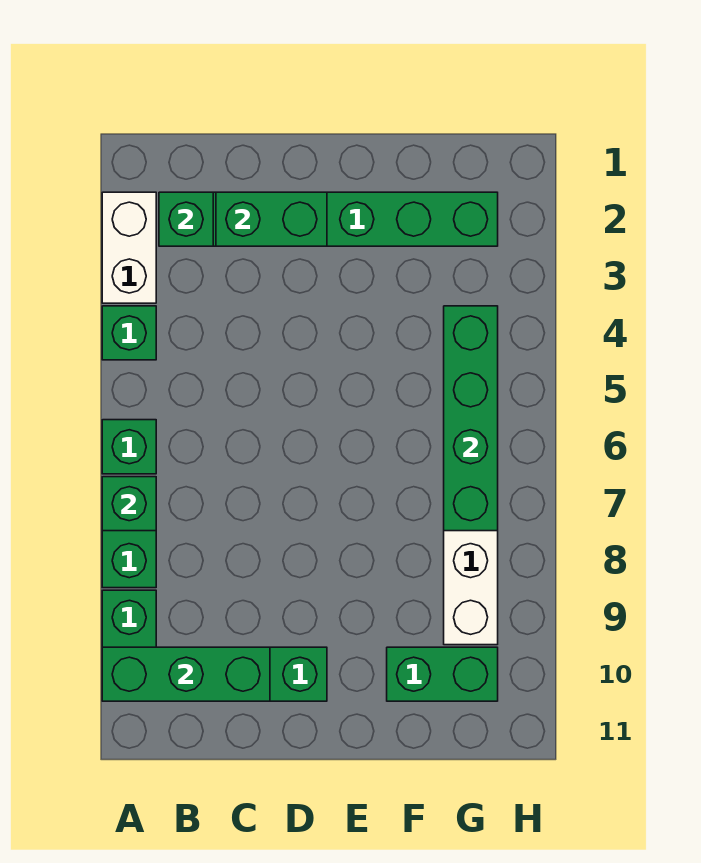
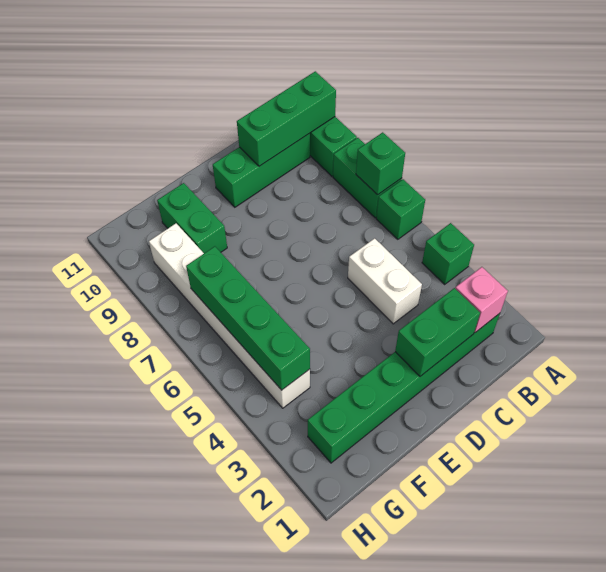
white brick A2:A3 level 1 -> white brick C4:C5 level 1
green brick B2 level 2 -> pink brick B2 level 2
green brick F10:G10 level 1 -> green brick F9:F10 level 1

